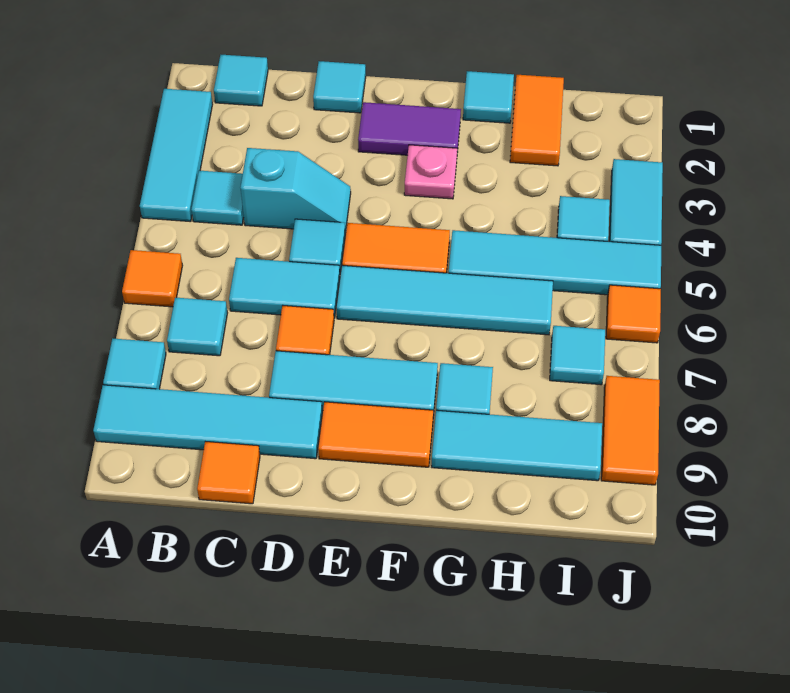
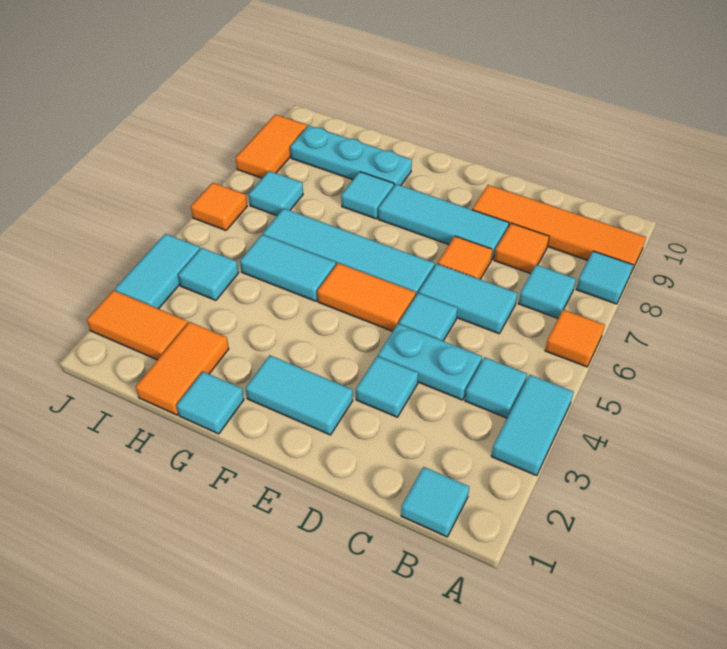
cyan tile A2:A4 level 1 -> cyan tile A3:A4 level 1
cyan tile A9:D9 level 1 -> orange tile A9:D9 level 1
cyan slope C4:D4 level 1 top C -> cyan plate C4:D4 level 1
orange tile C10 level 1 -> orange tile C8 level 1
cyan tile D1 level 1 -> cyan tile D3 level 1
purple tile E2:F2 level 1 -> cyan tile E2:F2 level 1
orange tile E9:F9 level 1 -> orange tile I2:J2 level 1
pink plate F3 level 1 -> none
cyan tile G5:J5 level 1 -> cyan tile G5:H5 level 1
cyan tile G9:I9 level 1 -> cyan plate G9:I9 level 1

